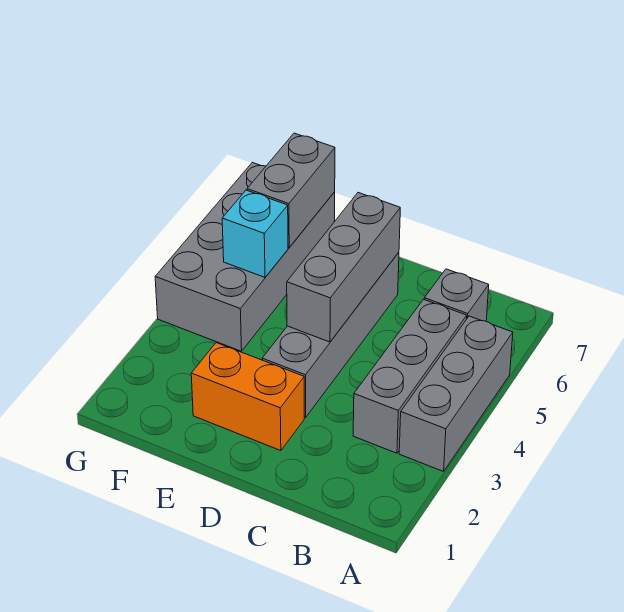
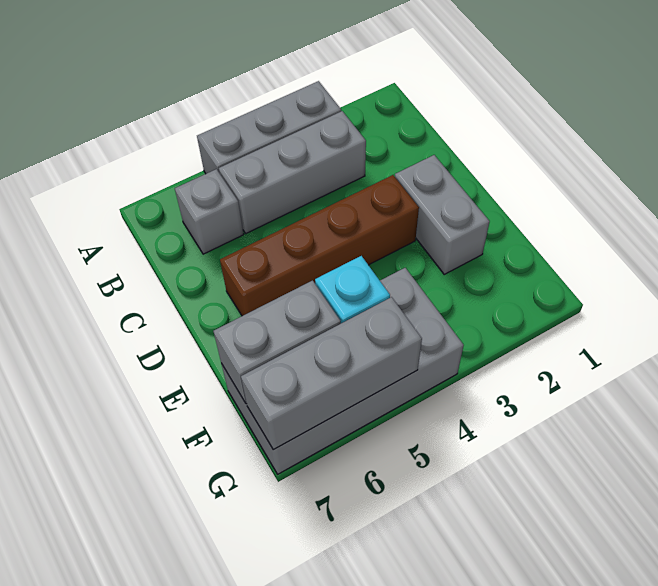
orange brick D2:E2 level 1 -> grey brick D2:E2 level 1
grey brick D3:D6 level 1 -> brown brick D3:D6 level 1
grey brick D4:D6 level 2 -> grey brick G5:G7 level 2

